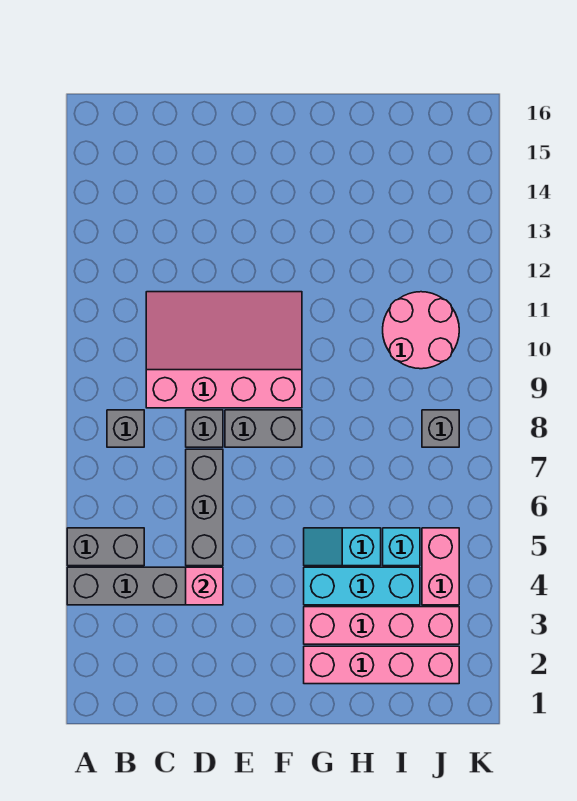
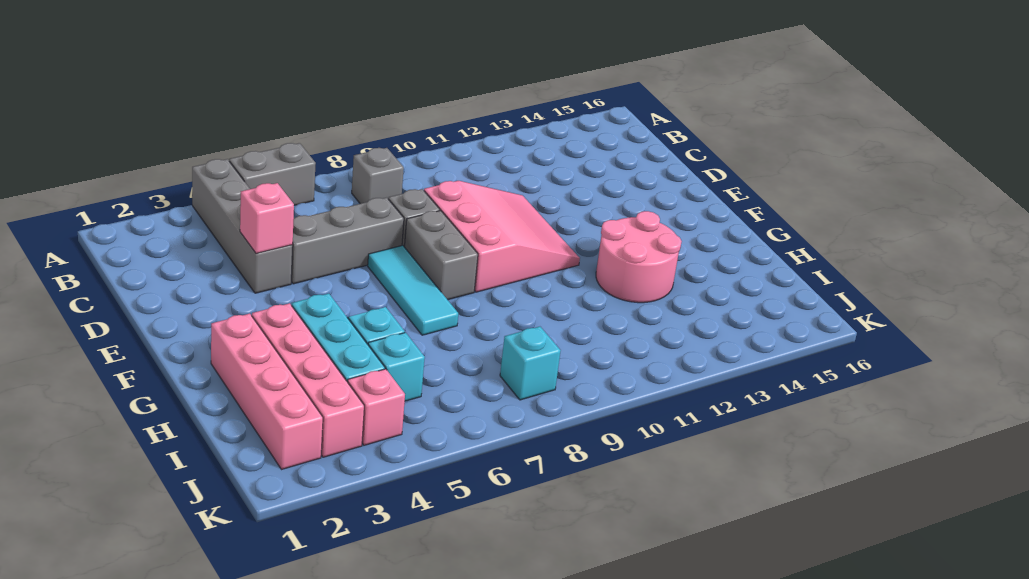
grey brick A5:B5 level 1 -> grey brick A5:A6 level 1
pink slope C9:F11 level 1 top 9 -> pink slope D9:F11 level 1 top 9
none -> cyan tile E7:G7 level 1
pink round brick I10:J11 level 1 -> pink round brick G12:H13 level 1
pink brick J4:J5 level 1 -> pink brick J4 level 1
grey brick J8 level 1 -> cyan brick J8 level 1

